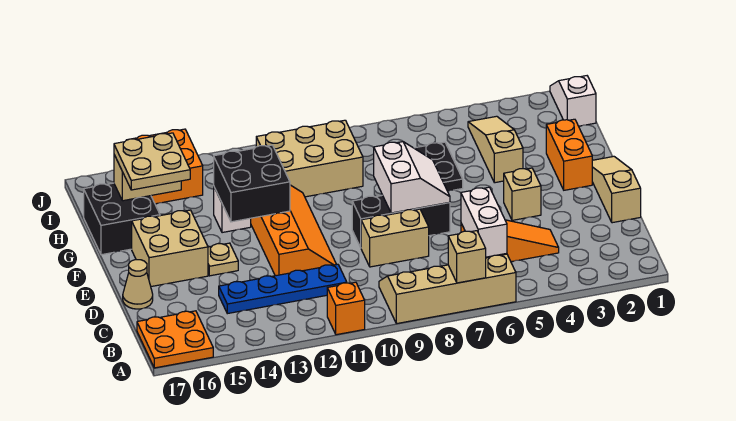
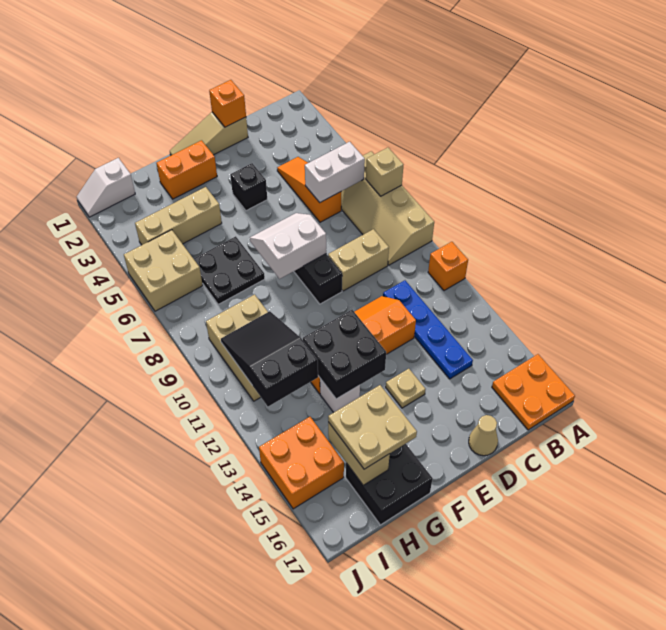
none -> orange brick D1 level 2
tan brick D8:D9 level 1 -> tan brick C9:D9 level 1
tan brick E4 level 1 -> black brick E4 level 1
tan brick E15:F16 level 1 -> tan brick I5:J6 level 1
tan slope G4:I4 level 1 top G -> tan brick G4:I4 level 1
none -> black slope H10:I12 level 2 top 12

